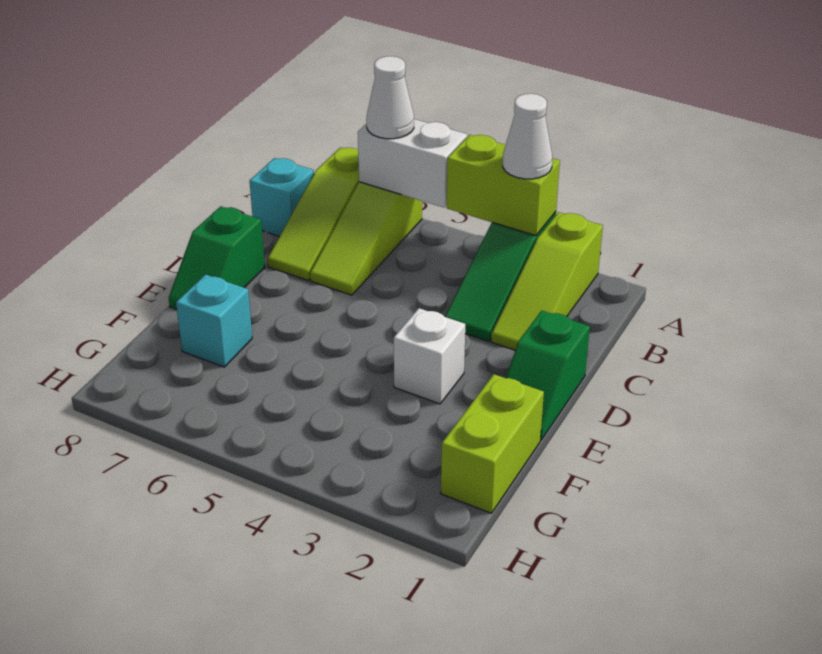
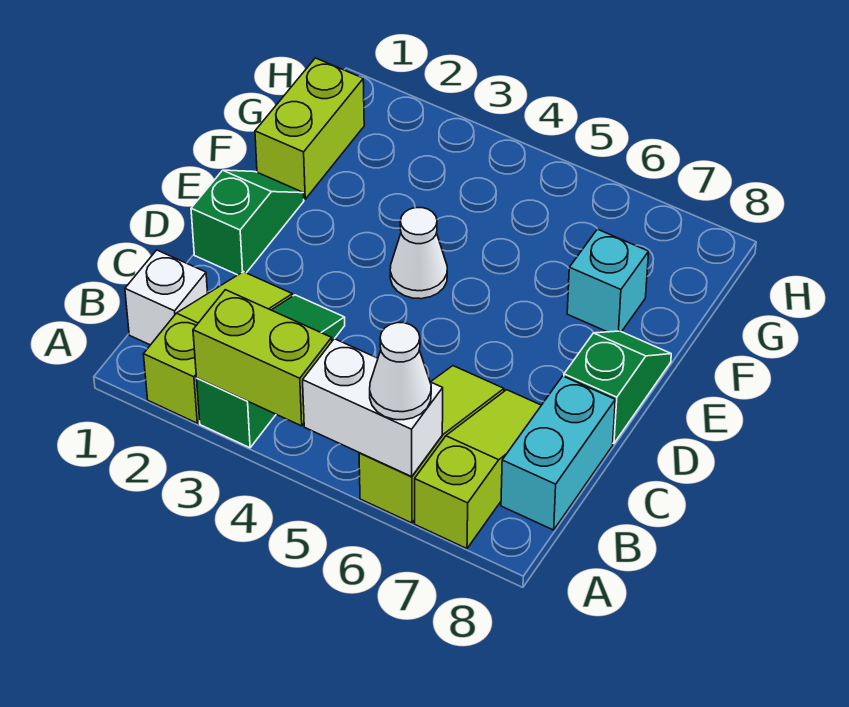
white cone A3 level 3 -> white cone E4 level 1
cyan brick B8 level 1 -> cyan brick B8:C8 level 1
white brick E3 level 1 -> white brick B1 level 1

